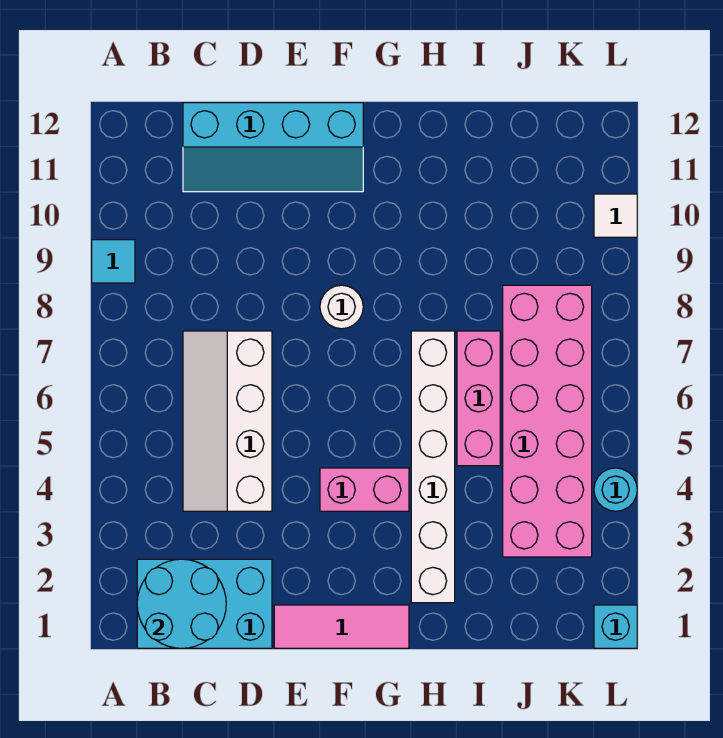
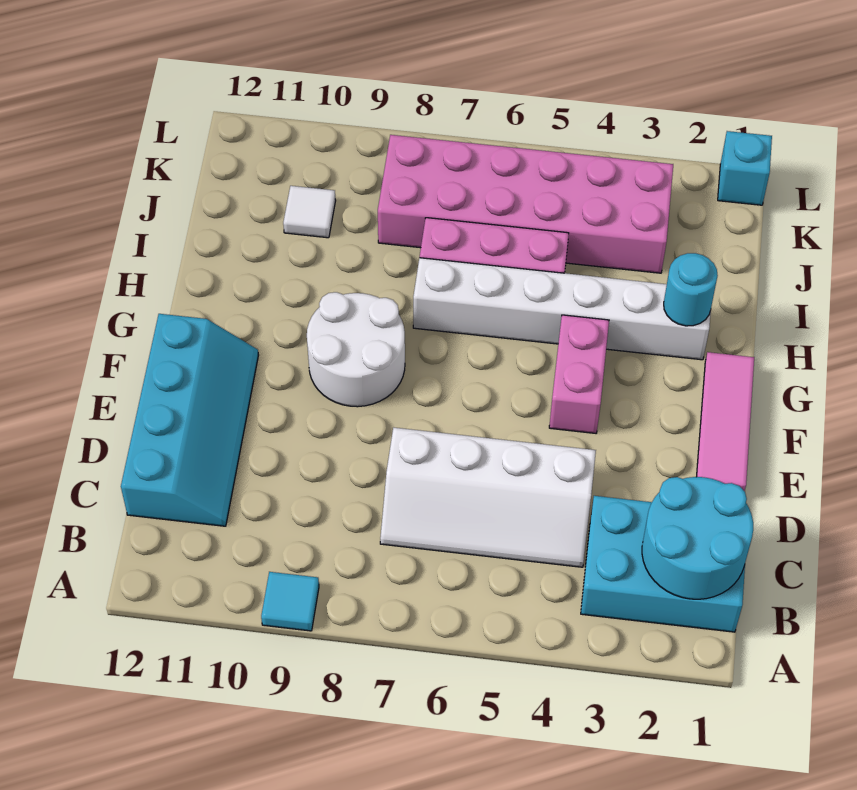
cyan brick B1:D2 level 1 -> cyan brick B1:C3 level 1
white round brick F8 level 1 -> white round brick F8:G9 level 1
cyan round brick L4 level 1 -> cyan round brick H2 level 2
white tile L10 level 1 -> white tile J10 level 1

